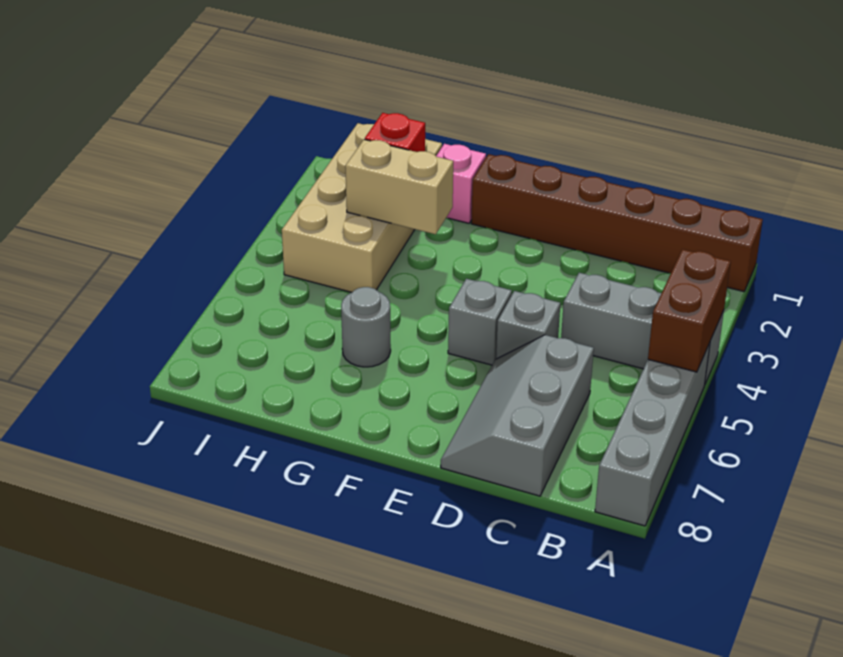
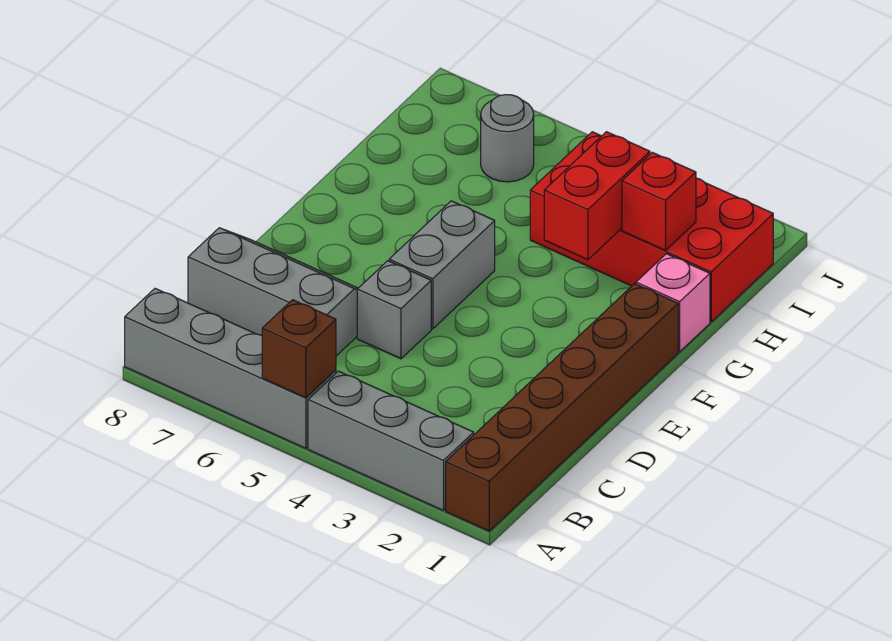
grey brick A4:C4 level 1 -> grey brick A2:A4 level 1
brown brick A4:A5 level 2 -> brown brick A5 level 2
grey brick E5 level 1 -> grey brick E5:F5 level 1
tan brick G3:H3 level 2 -> red brick G3:H3 level 2
grey round brick G6 level 1 -> grey round brick I6 level 1
tan brick H1:I4 level 1 -> red brick H1:I4 level 1

